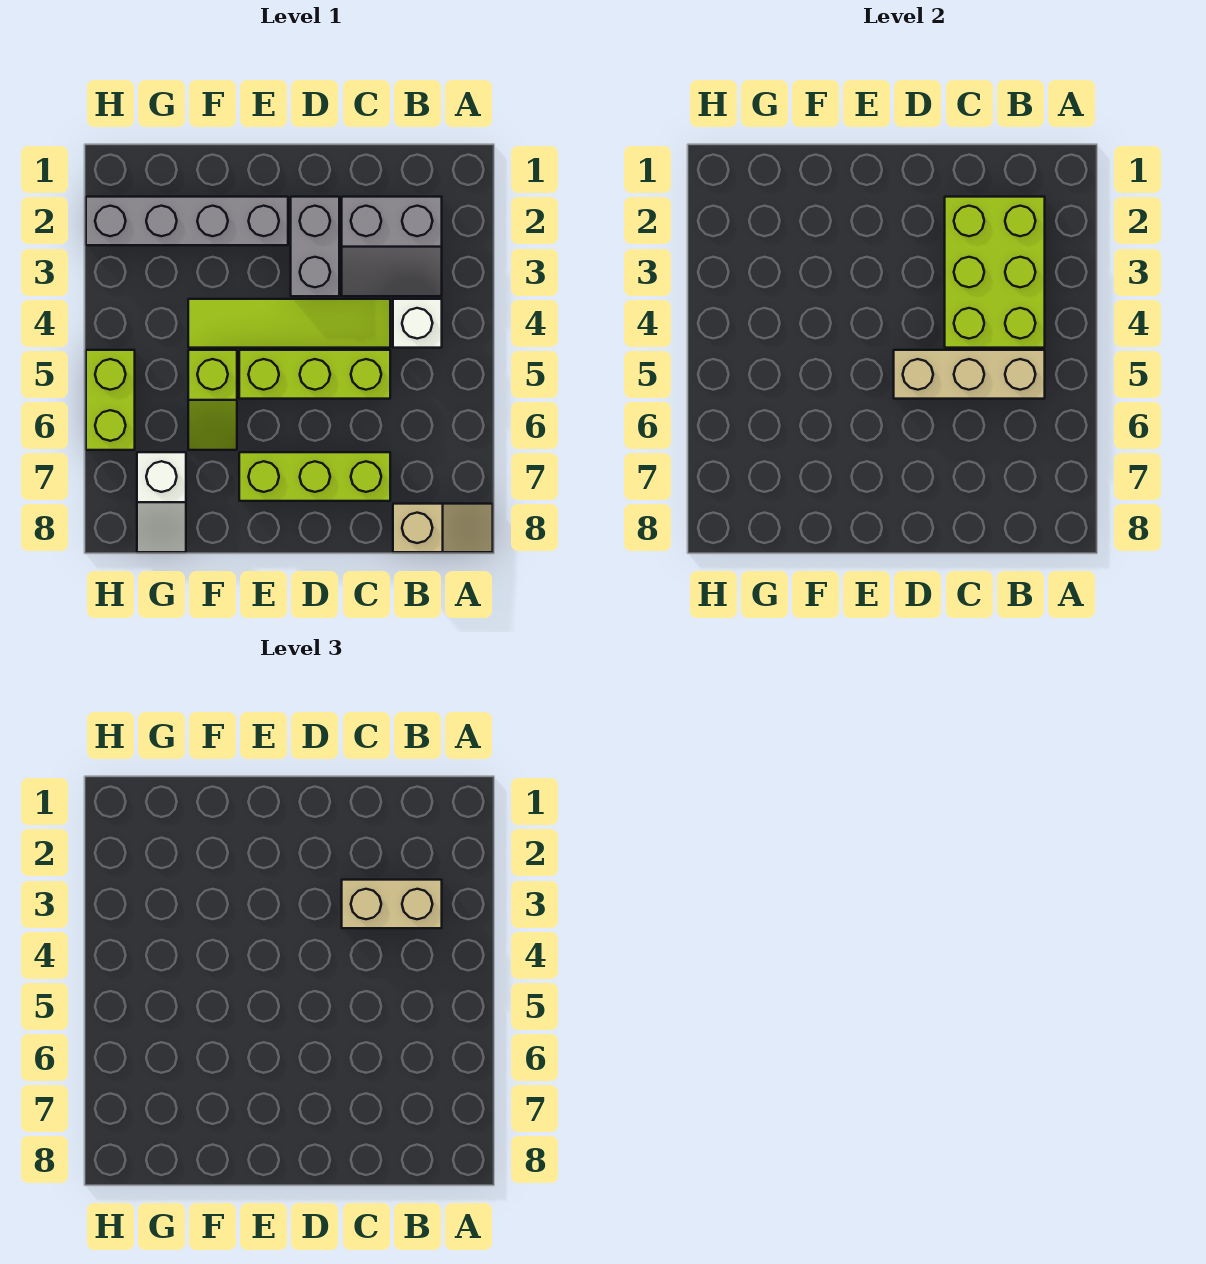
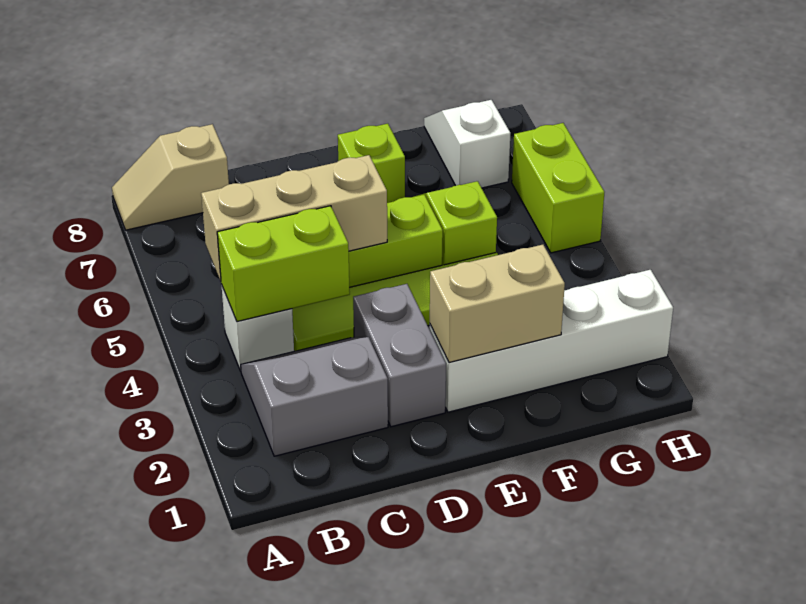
lime brick B2:C4 level 2 -> lime brick B4:C4 level 2
tan brick B3:C3 level 3 -> tan brick E2:F2 level 2
lime brick C7:E7 level 1 -> lime brick E7 level 1
grey brick E2:H2 level 1 -> white brick E2:H2 level 1

